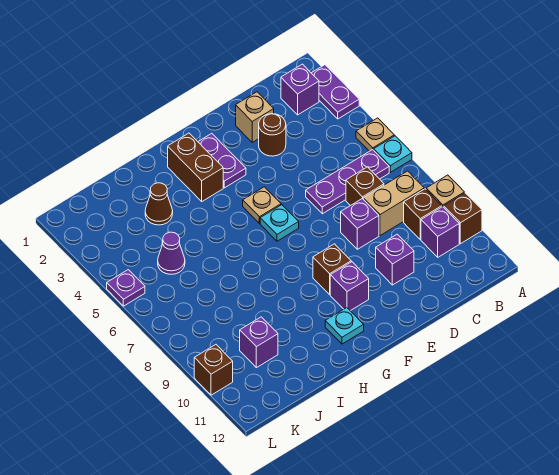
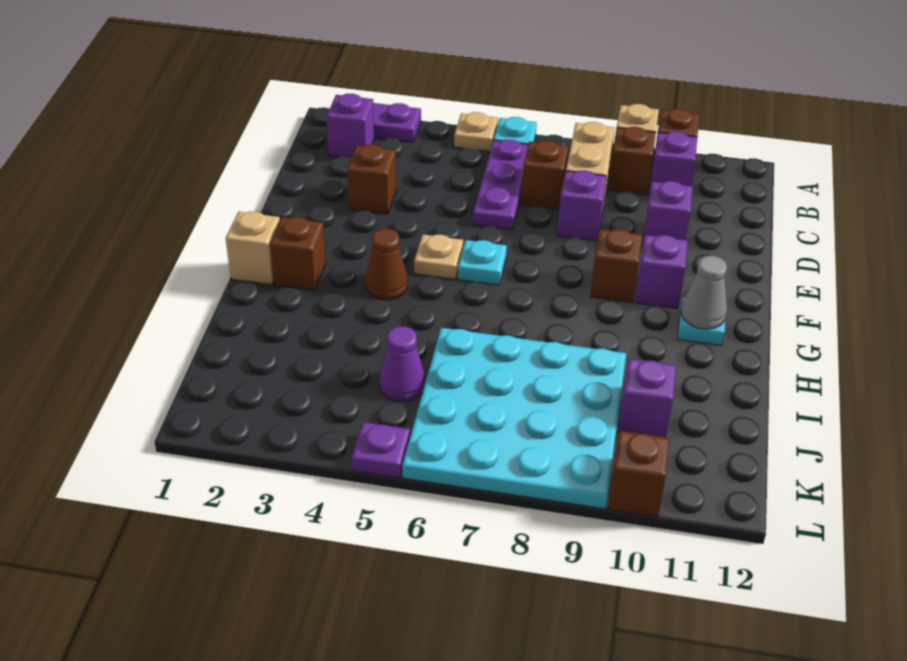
tan brick D2 level 1 -> tan brick G1 level 1
brown round brick D3 level 1 -> brown brick D3 level 1
purple plate F2:F3 level 1 -> none
brown brick G2:G3 level 1 -> brown brick G2 level 1
none -> grey cone G11 level 2
brown cone I3 level 1 -> brown cone G4 level 1
none -> cyan plate I6:L9 level 1

